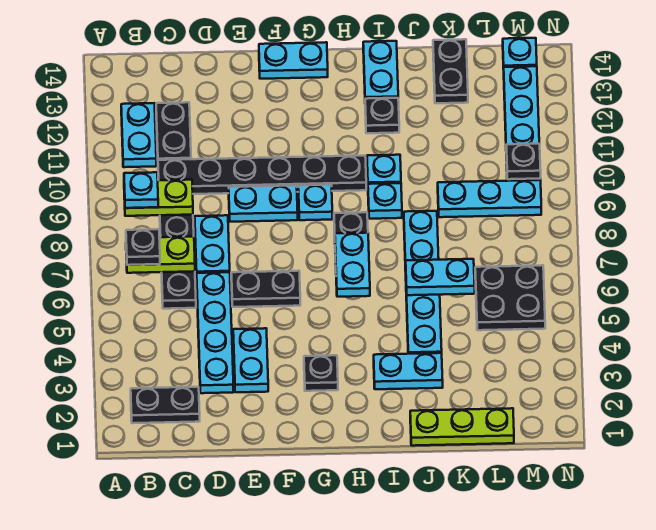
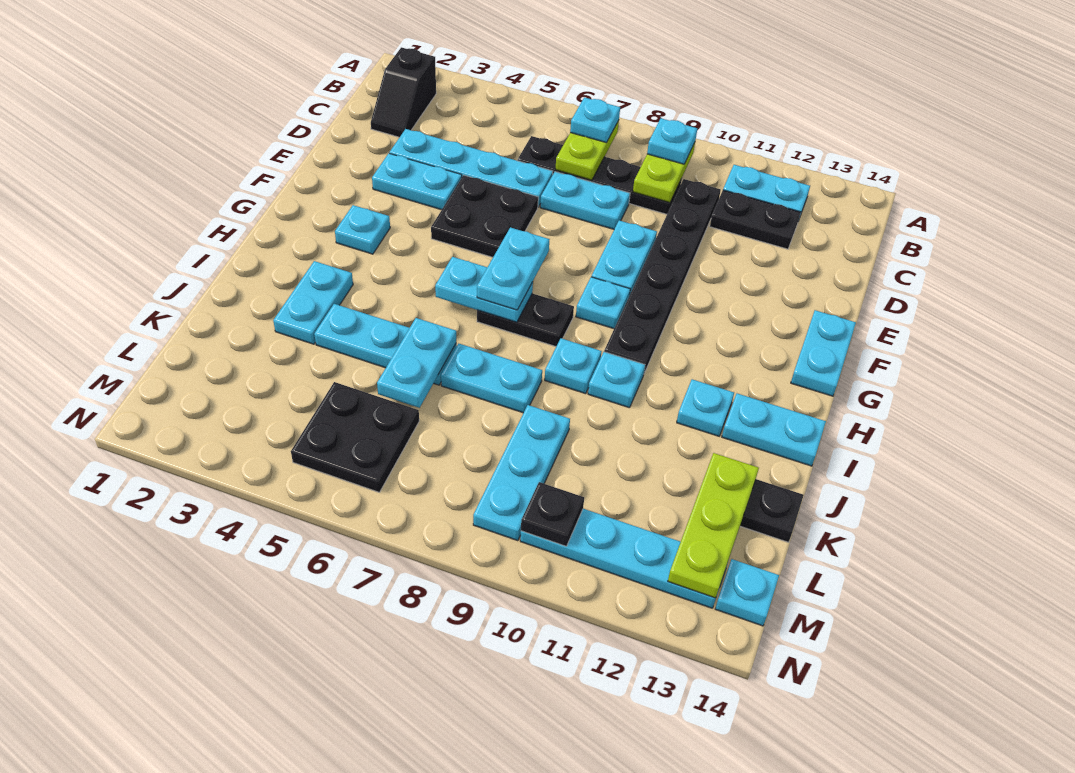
black plate B2:C2 level 1 -> black slope B2:C2 level 1 top B
black plate B7 level 3 -> cyan plate B7 level 3
black plate E6:F6 level 1 -> black plate E5:F6 level 1
black plate G3 level 1 -> cyan plate G3 level 1
none -> cyan plate G7:H7 level 3
black plate I12 level 1 -> cyan plate I12 level 1
lime plate J1:L1 level 1 -> lime plate K13:M13 level 2

